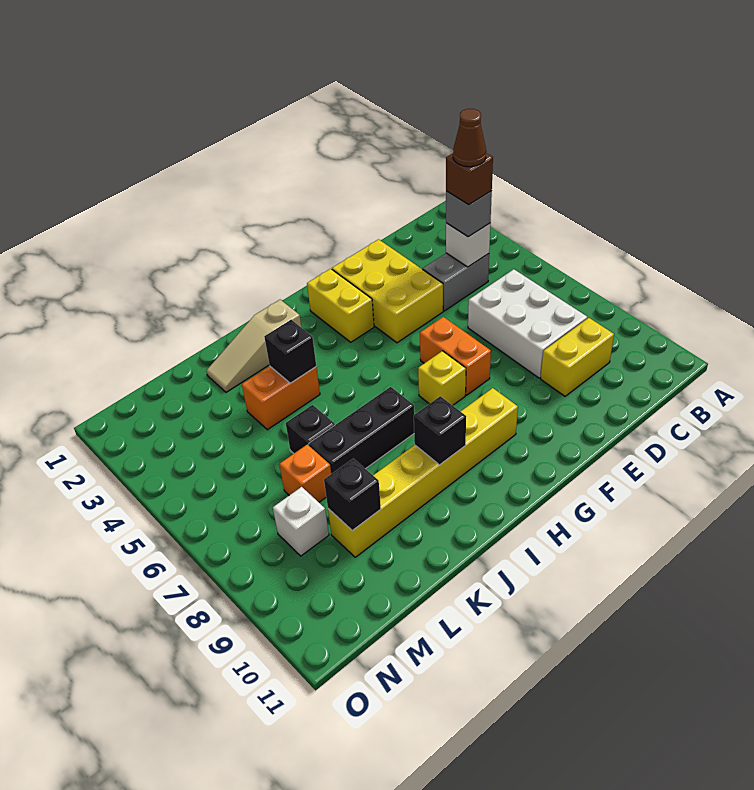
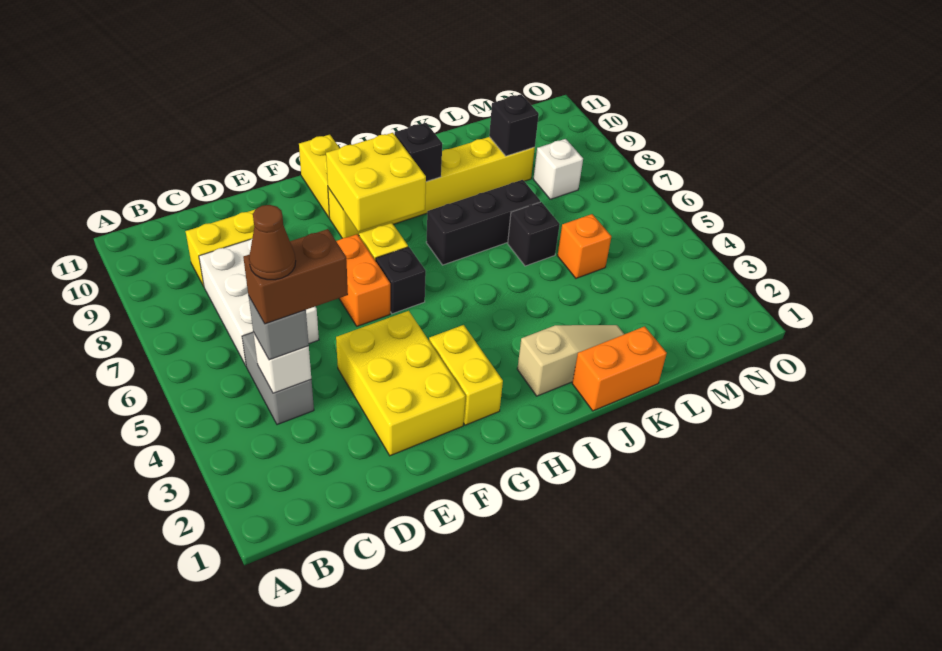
grey brick C4:D4 level 1 -> grey brick C4:C5 level 1
brown brick C4 level 4 -> brown brick C4:D4 level 4
none -> yellow brick G8:H9 level 2
none -> yellow brick G10:G11 level 1
orange brick J4:K4 level 1 -> orange brick J1:K1 level 1
black brick J4 level 2 -> black brick G6 level 1
orange brick L7 level 1 -> orange brick L5 level 1

